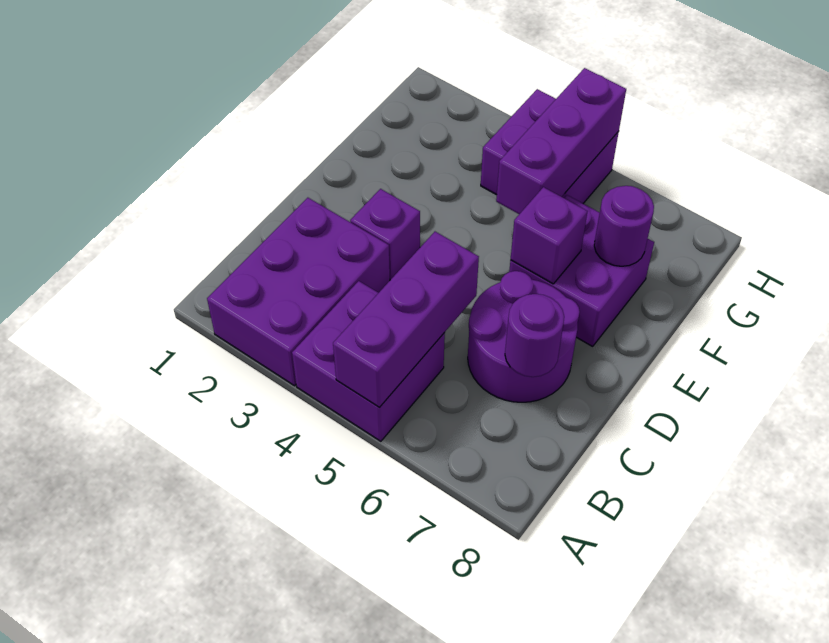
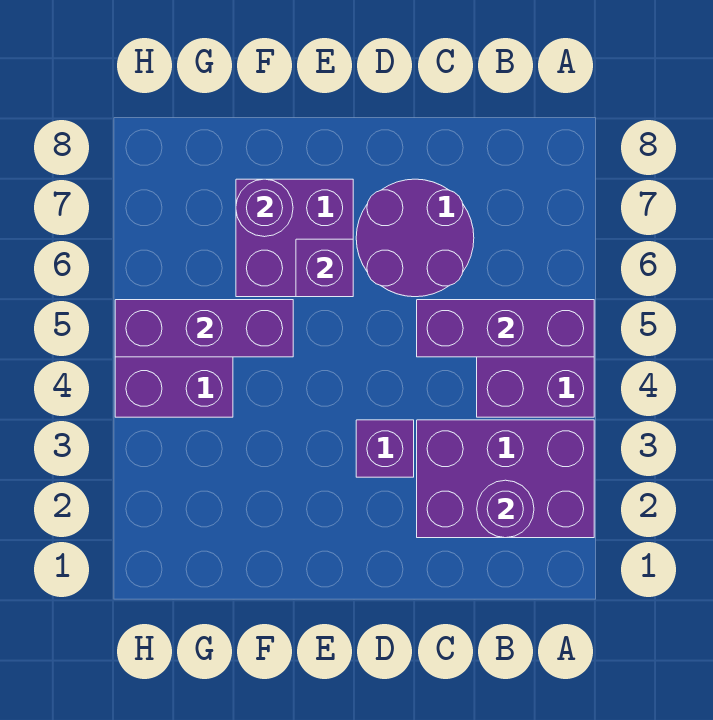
purple round brick C7 level 2 -> purple round brick B2 level 2

